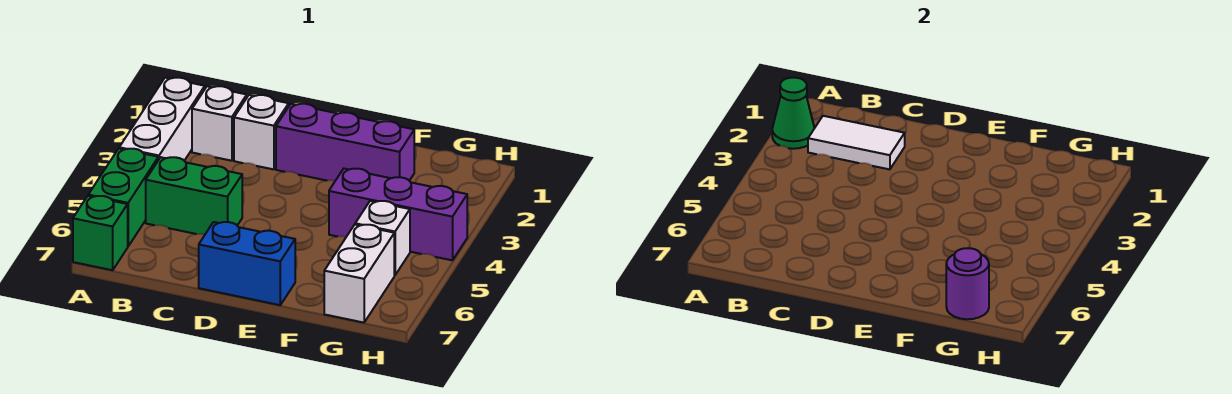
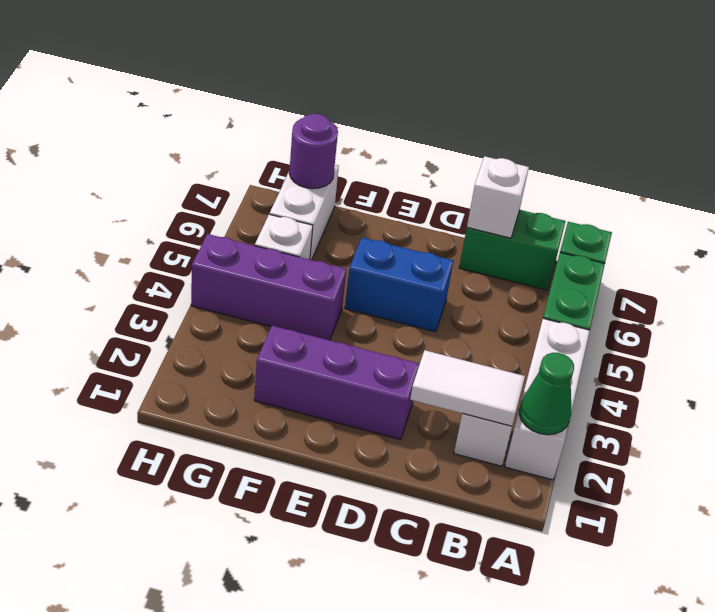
green brick B5:C5 level 1 -> green brick B7:C7 level 1
white brick C2 level 1 -> white brick C7 level 2
blue brick D7:E7 level 1 -> blue brick D5:E5 level 1

